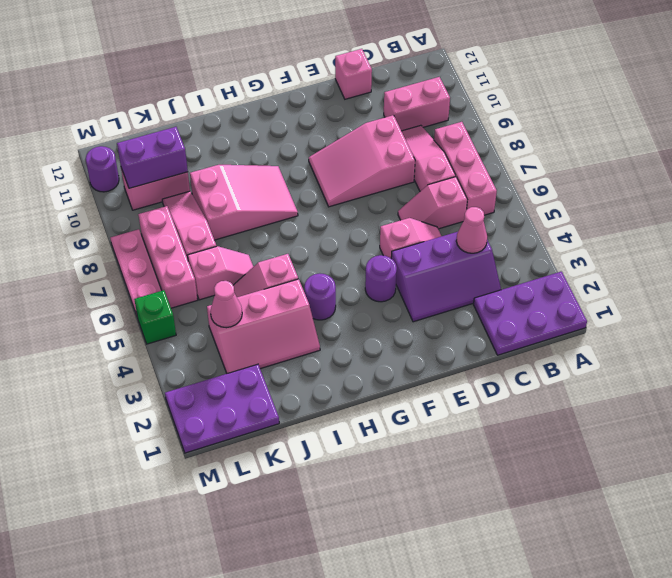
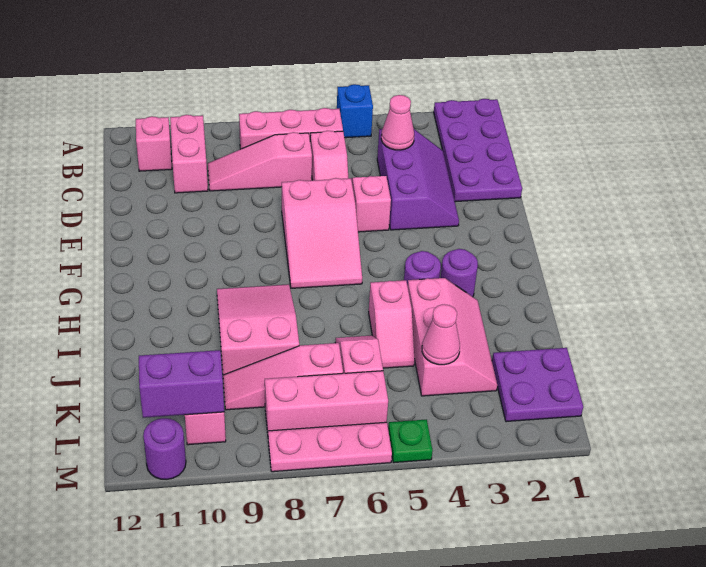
purple plate A1:C2 level 1 -> purple plate A1:D2 level 1
none -> blue brick A5 level 1
pink slope D8:F9 level 1 top D -> pink slope E6:G7 level 1 top E
pink brick D12 level 1 -> pink brick B11 level 1
purple round brick F4 level 1 -> purple round brick H3 level 1
purple plate K1:M2 level 1 -> purple plate K1:L2 level 1
purple brick K10:L10 level 2 -> purple brick L10:L11 level 2
green brick M5 level 1 -> green plate M5 level 1

